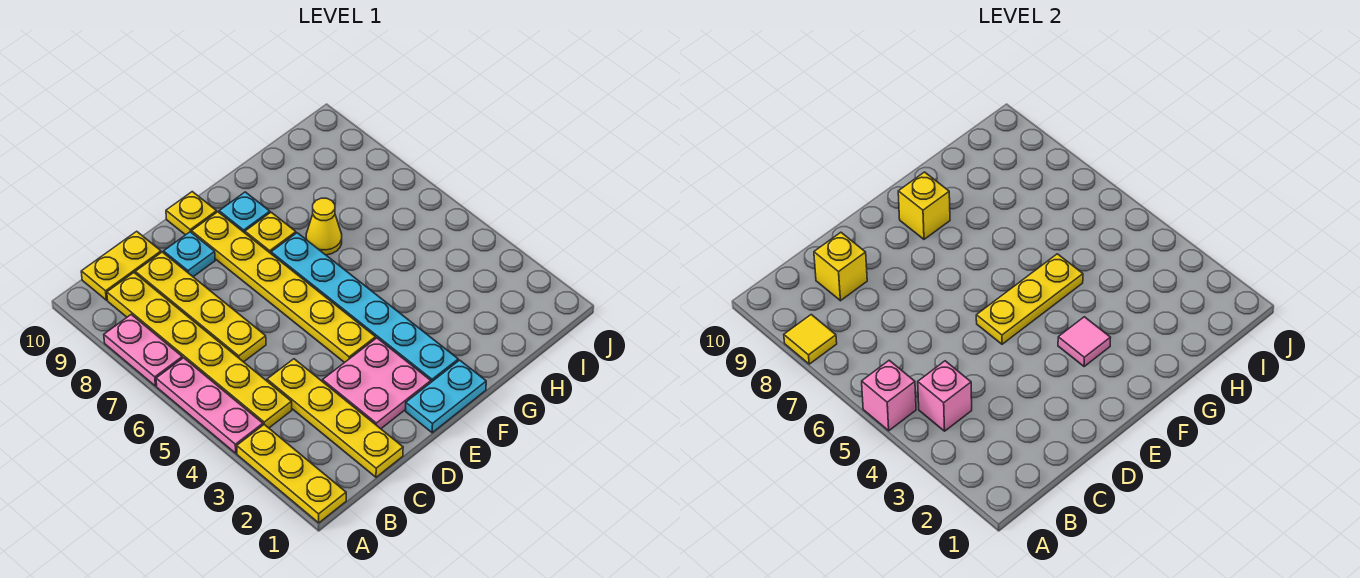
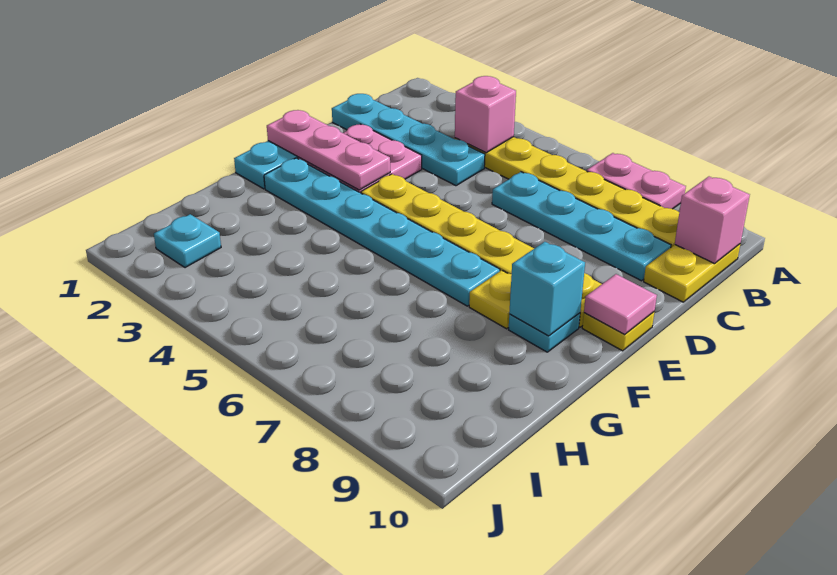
yellow plate A1:A3 level 1 -> none
pink plate A4:A6 level 1 -> pink plate E1:E3 level 2
pink brick A5 level 2 -> pink brick B10 level 2
yellow tile A8 level 2 -> none
yellow plate C1:C4 level 1 -> cyan plate C1:C4 level 1
yellow plate C6:C9 level 1 -> cyan plate C6:C9 level 1
yellow brick C9 level 2 -> none
cyan plate D9 level 1 -> cyan plate I2 level 1
yellow plate E5:G5 level 2 -> none
pink tile F3 level 2 -> pink tile E10 level 2
yellow brick F9 level 2 -> cyan brick F9 level 2
yellow cone G7 level 1 -> none

